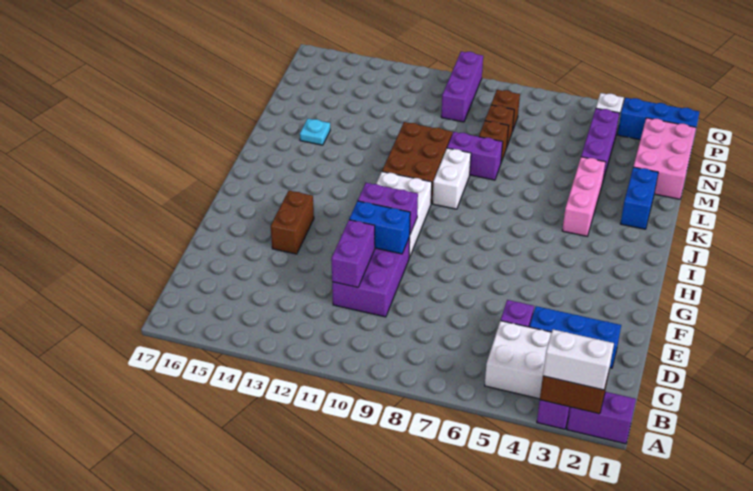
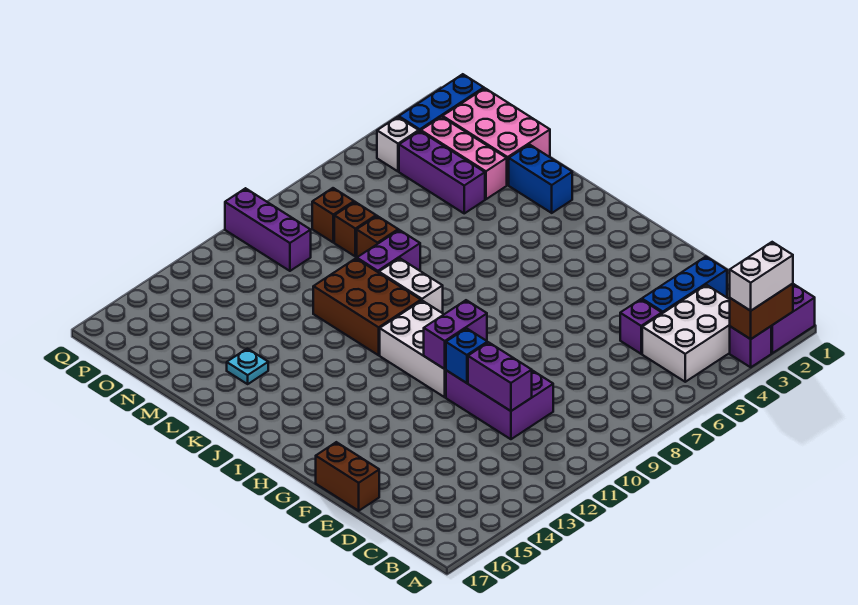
blue brick F10:F11 level 2 -> blue brick F11 level 2
brown brick F14:G14 level 1 -> brown brick E17:F17 level 1
pink brick J4:L4 level 1 -> pink brick M3:O3 level 1

